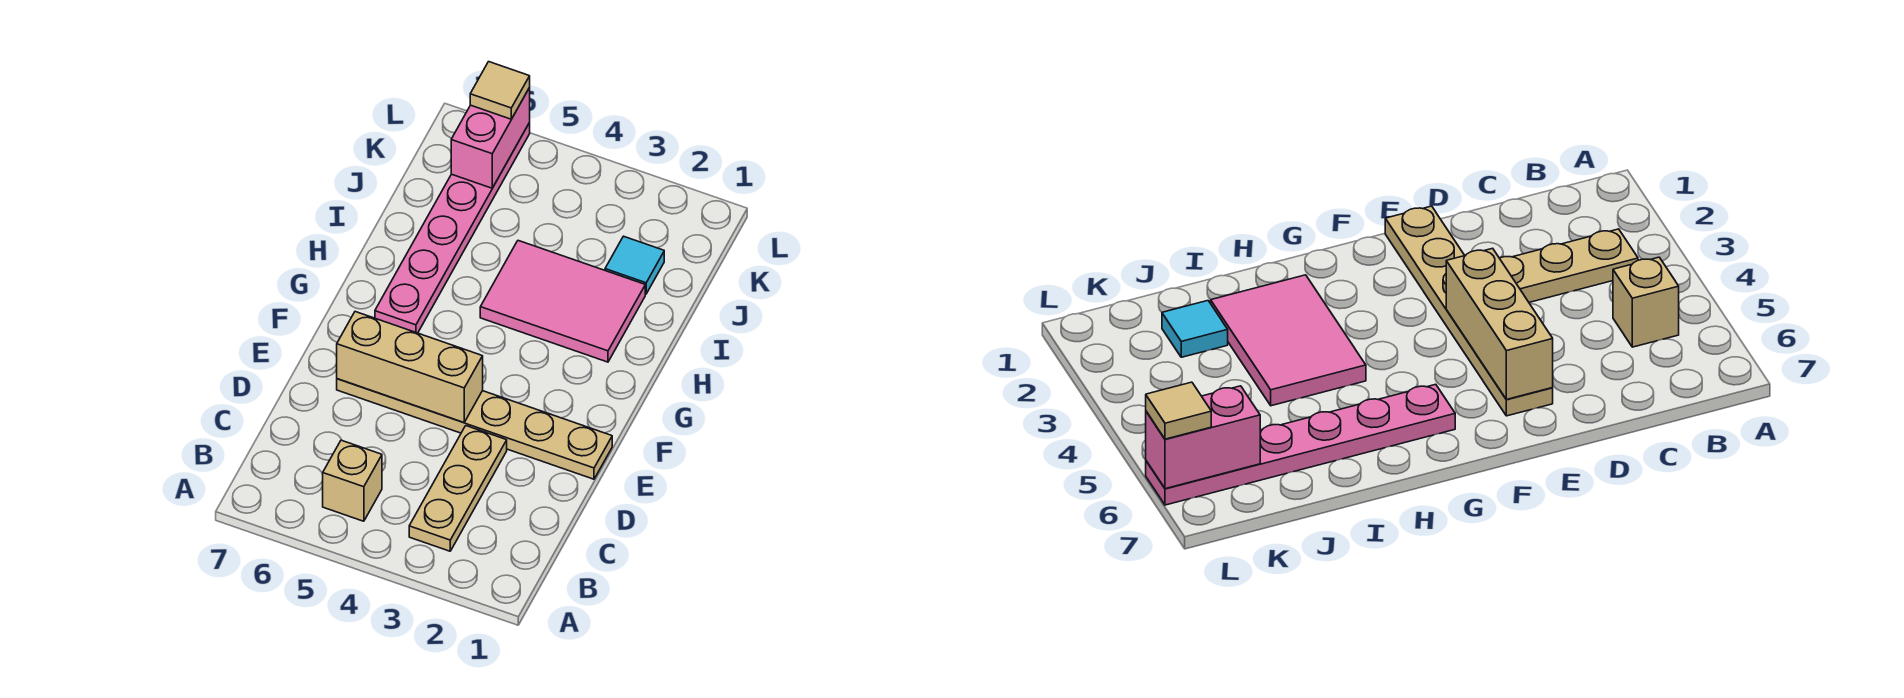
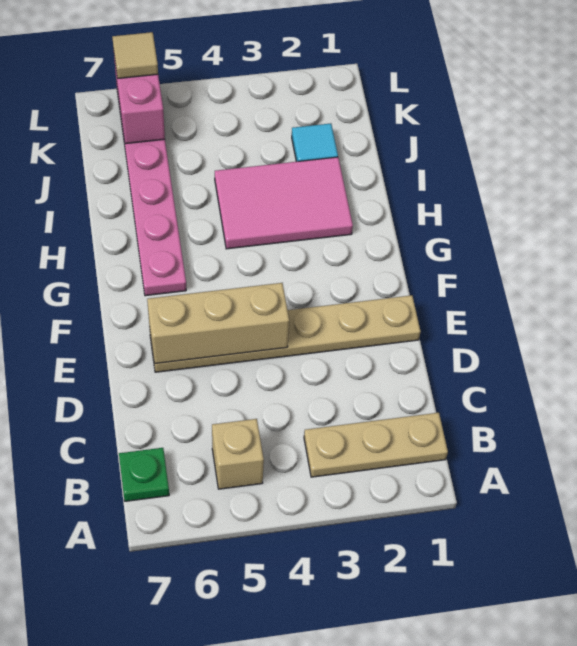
tan plate B3:D3 level 1 -> tan plate B1:B3 level 1
none -> green plate B7 level 1

